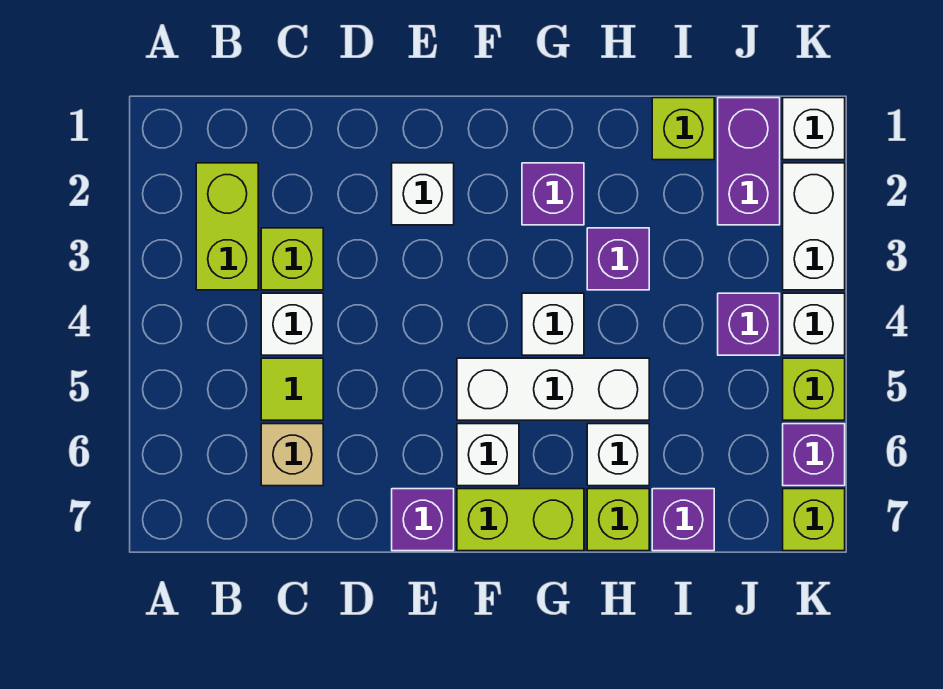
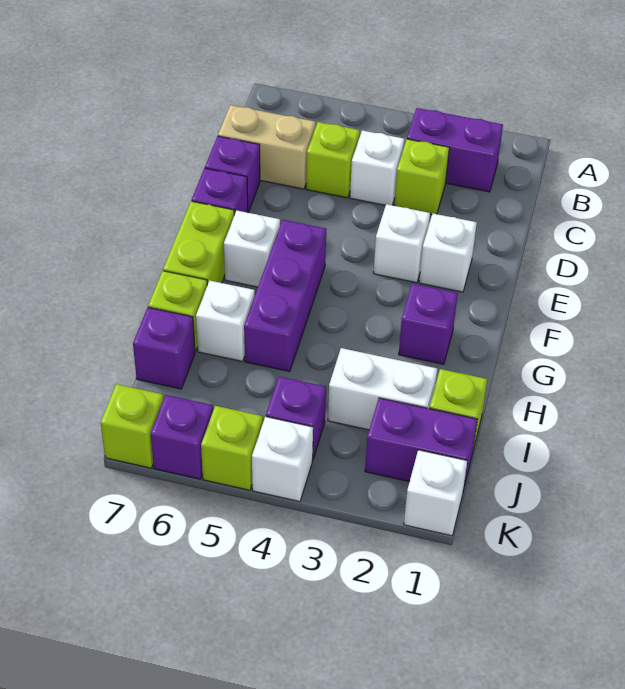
lime brick B2:B3 level 1 -> purple brick B2:B3 level 1
lime tile C5 level 1 -> lime brick C5 level 1
tan brick C6 level 1 -> tan brick C6:C7 level 1
white brick F5:H5 level 1 -> purple brick F5:H5 level 1
white brick G4 level 1 -> white brick E3 level 1
purple brick H3 level 1 -> purple brick D7 level 1
white brick K2:K3 level 1 -> white brick I2:I3 level 1

